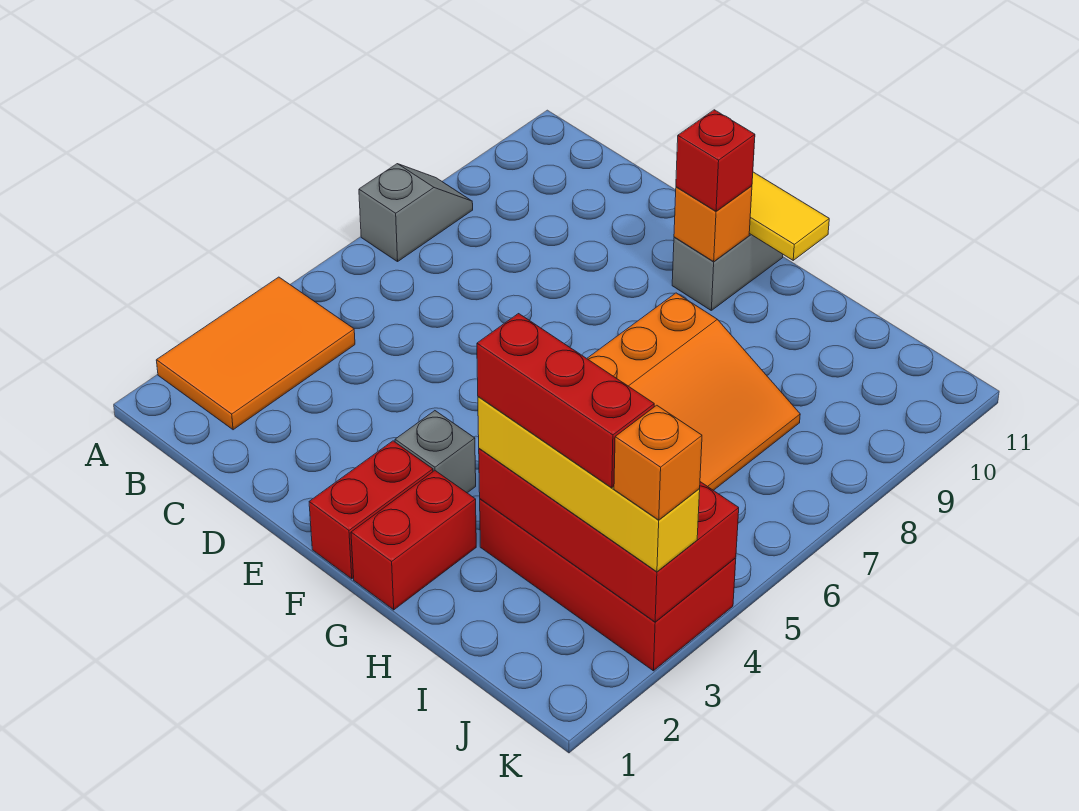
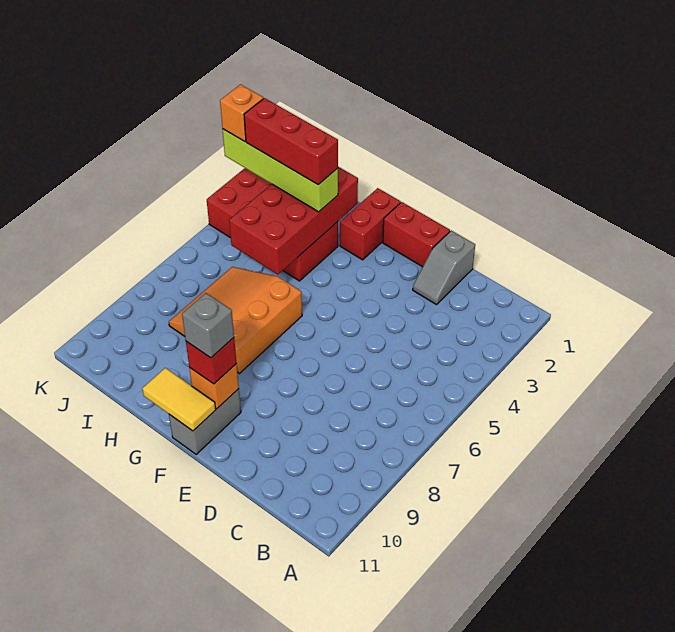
orange tile A2:B4 level 1 -> none
grey slope A7:A8 level 1 top 7 -> grey slope D1:D2 level 1 top 1
red brick F1:F2 level 1 -> red brick E1:F1 level 1
grey brick F3 level 1 -> grey brick F10 level 4
red brick H3:K4 level 2 -> red brick H2:I5 level 2
yellow brick H3:K3 level 3 -> lime brick H3:K3 level 3

